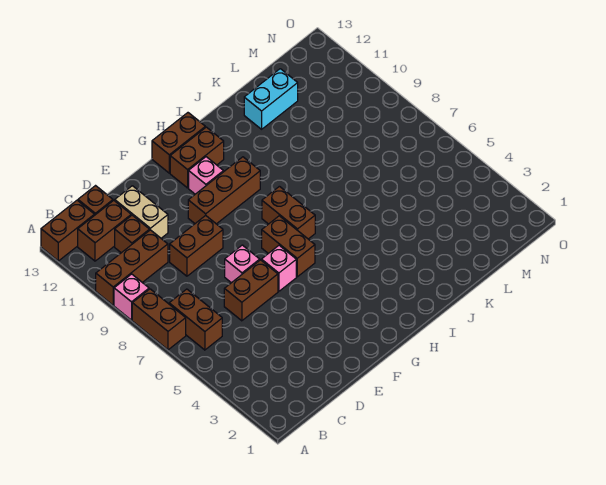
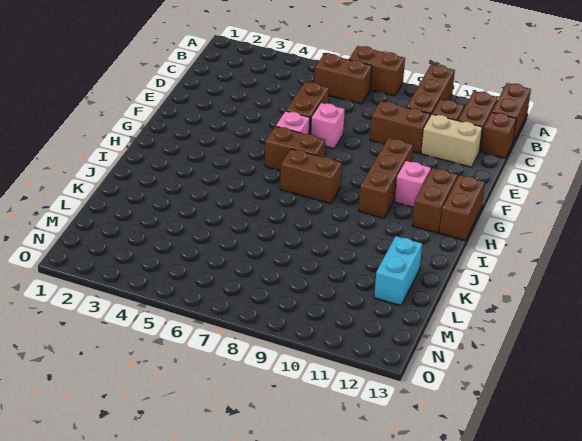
pink brick A9 level 1 -> none
brown brick D9:E9 level 1 -> brown brick D9:D10 level 1

